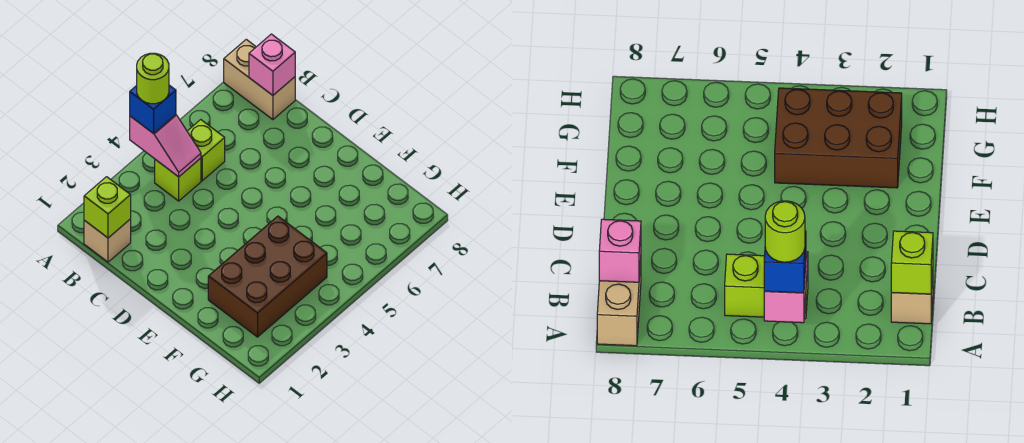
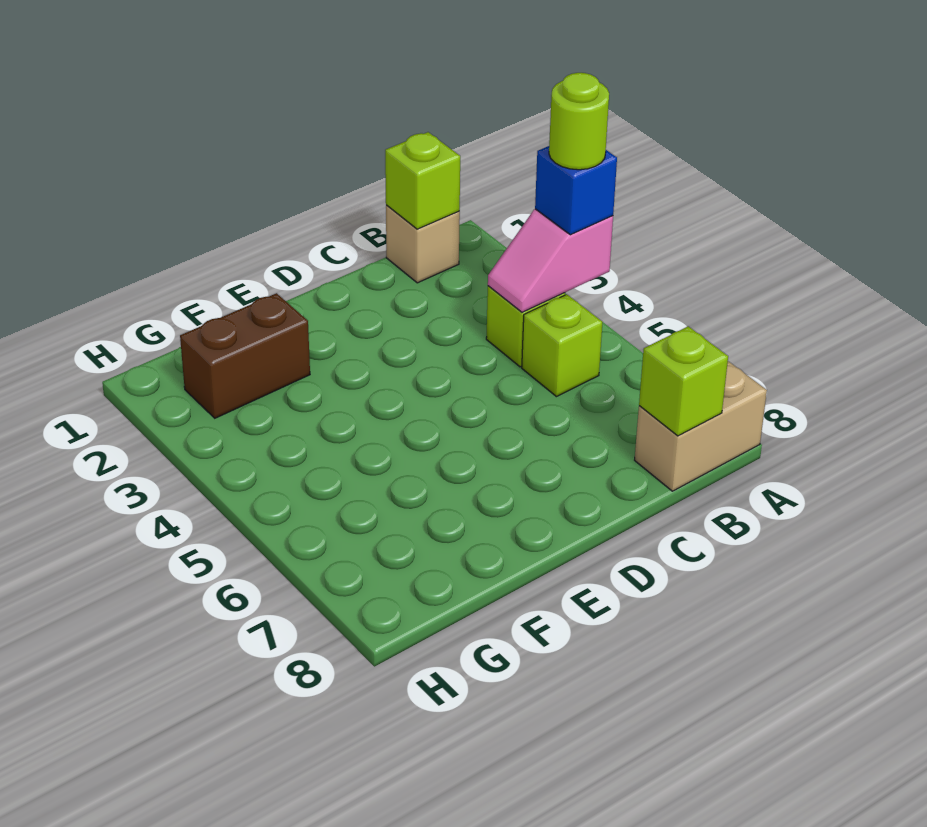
pink brick B8 level 2 -> lime brick B8 level 2
brown brick F2:G4 level 1 -> brown brick F2:G2 level 1

